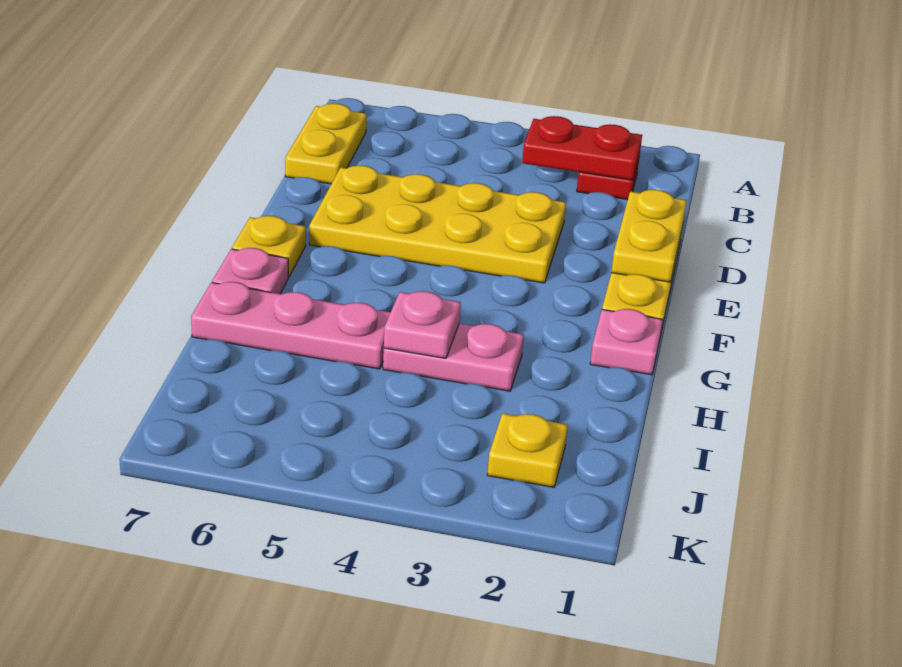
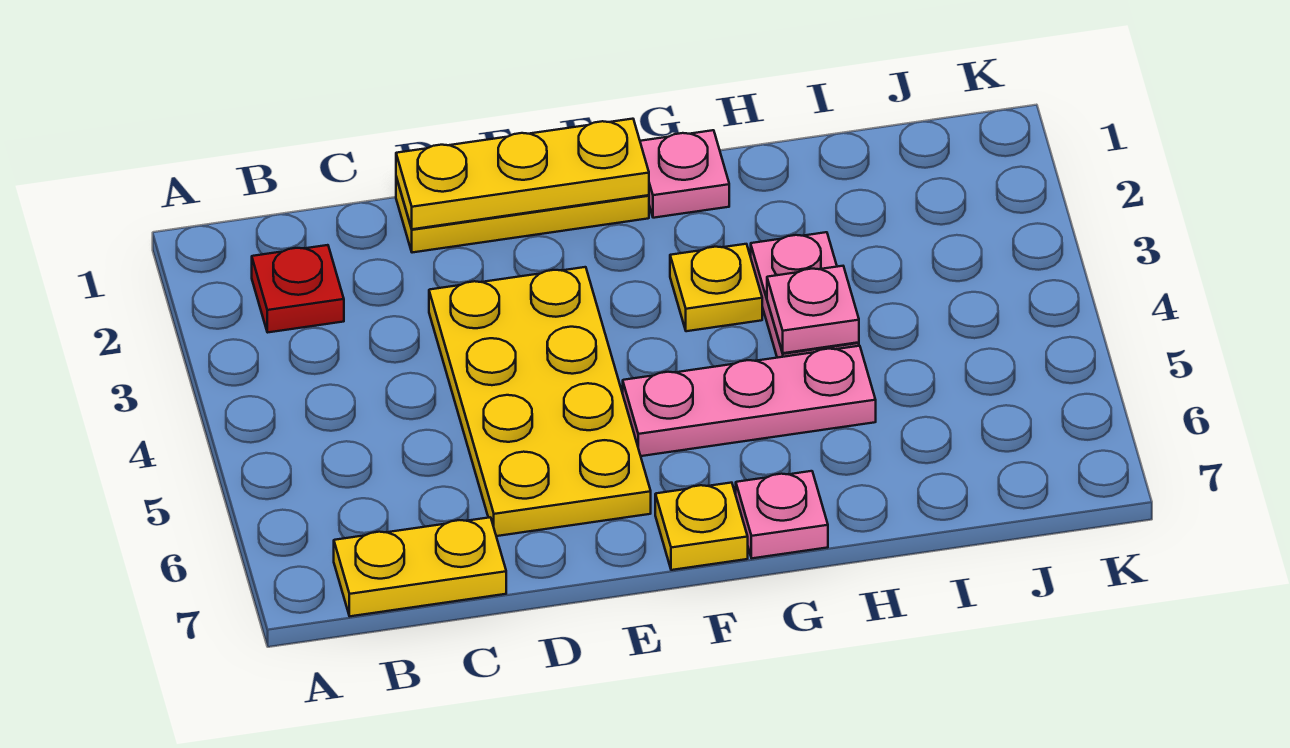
red plate B2:B3 level 2 -> none
yellow plate D1:E1 level 2 -> yellow plate D1:F1 level 2
pink plate H5:H7 level 1 -> pink plate F5:H5 level 1
yellow plate J2 level 1 -> yellow plate G3 level 1

